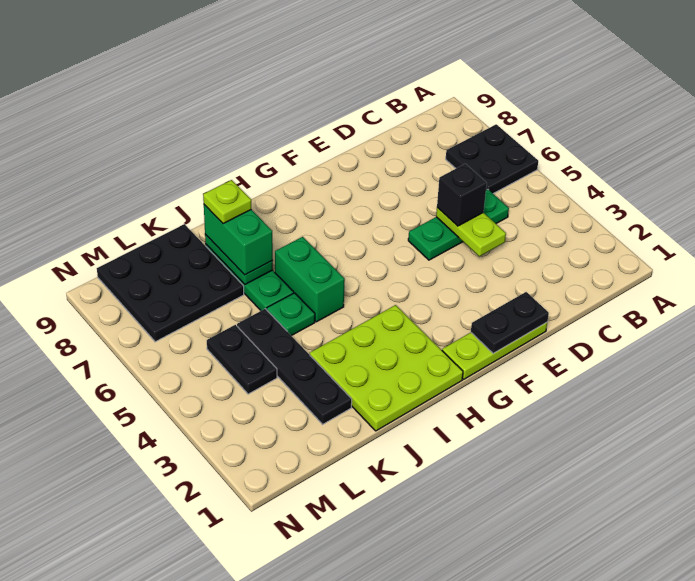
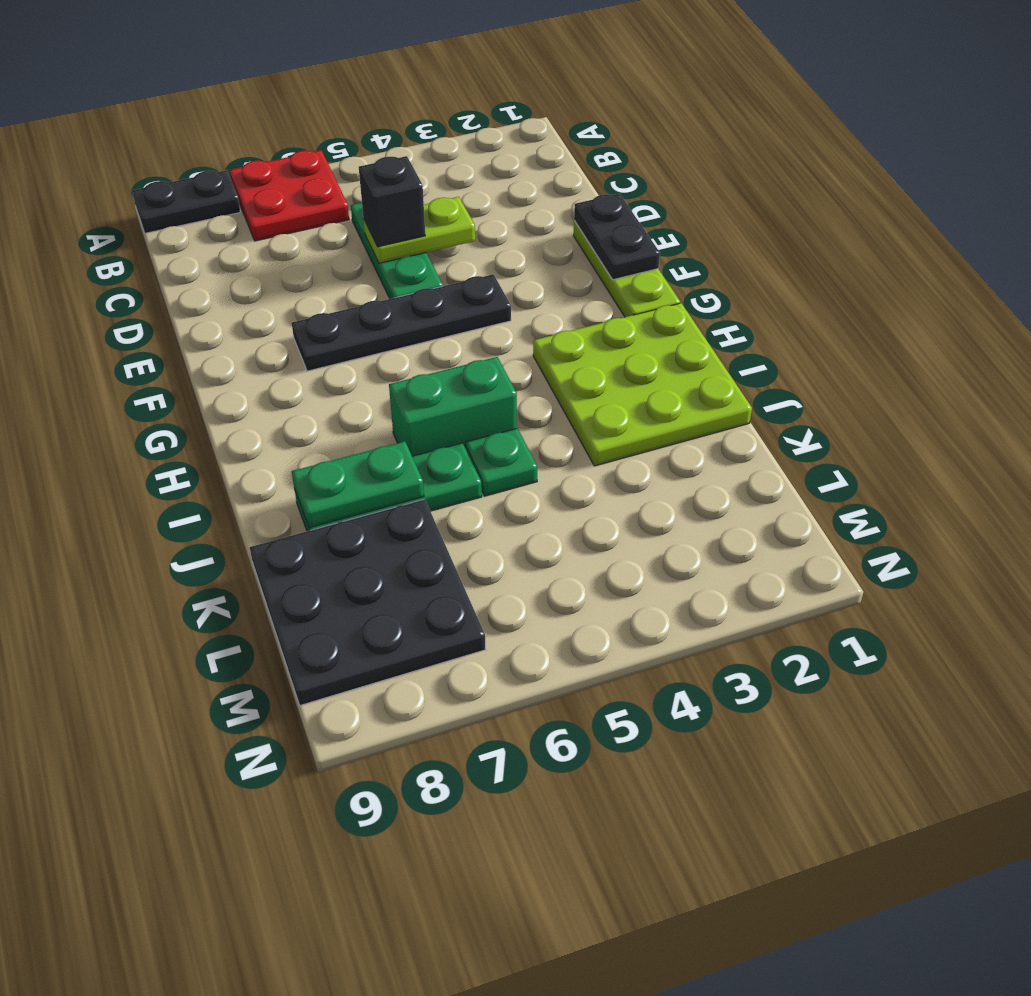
black plate A6:B7 level 1 -> red plate A6:B7 level 1
green brick J7:J8 level 3 -> none
lime plate J8 level 4 -> none
black plate K2:K5 level 1 -> black plate F4:F7 level 1
black plate L4:L5 level 1 -> black plate A8:A9 level 1

